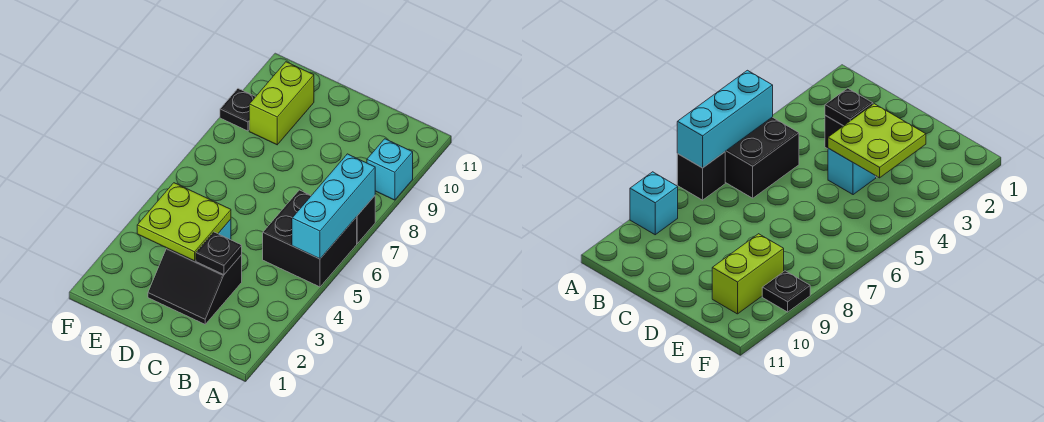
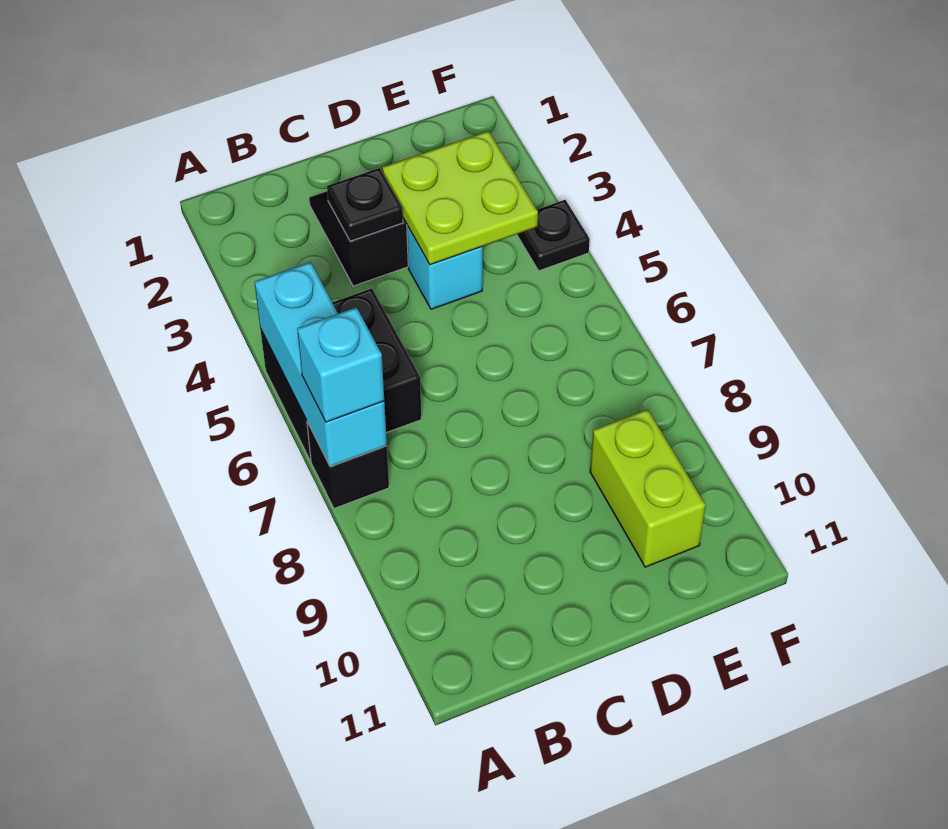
cyan brick A9 level 1 -> cyan brick A7 level 3
black plate F9 level 1 -> black plate F4 level 1

